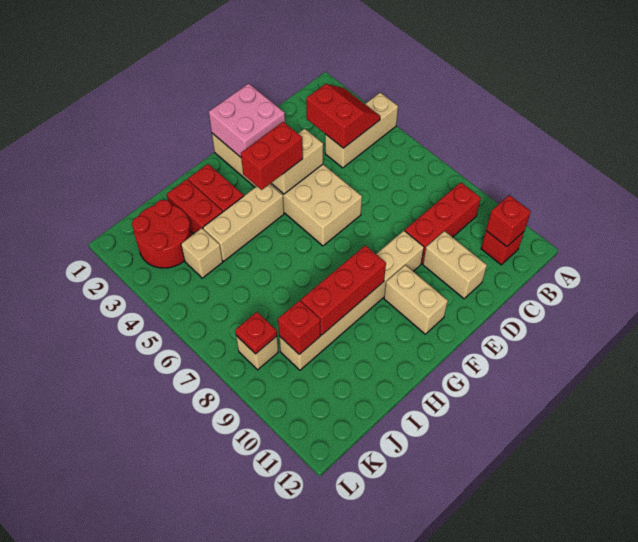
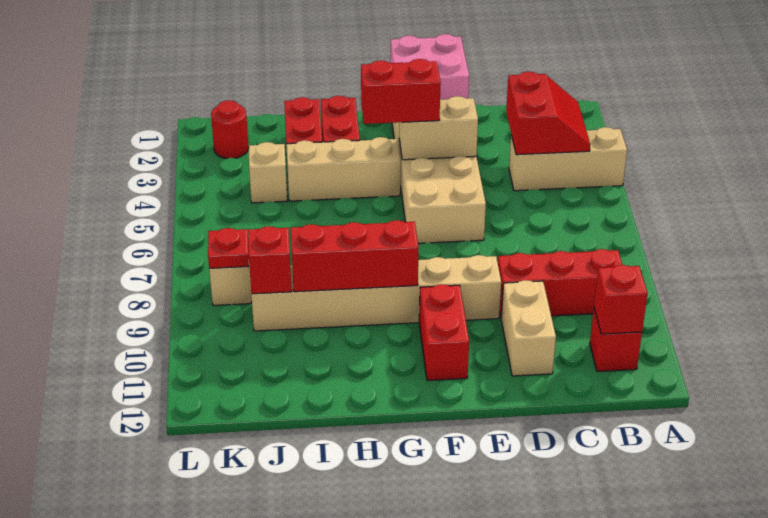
tan brick F10:F11 level 1 -> red brick F10:F11 level 1
red round brick J2:K3 level 1 -> red round brick K2 level 1

